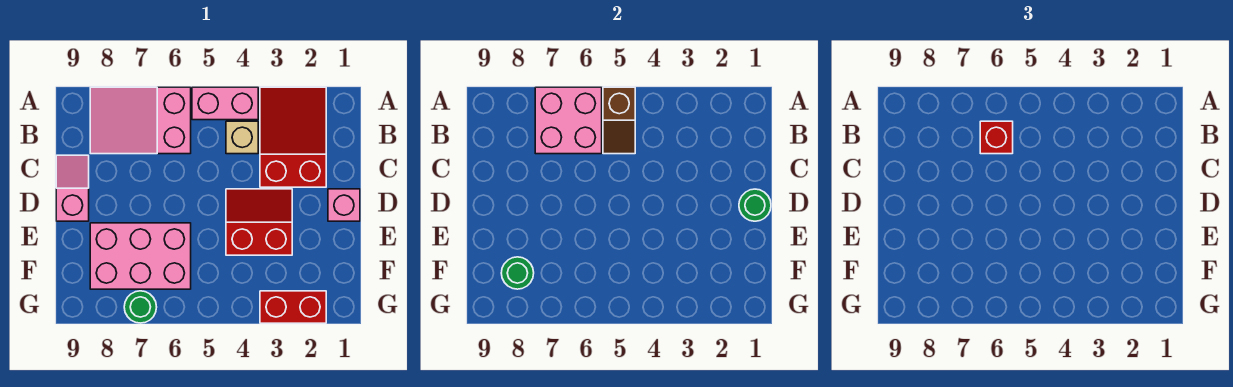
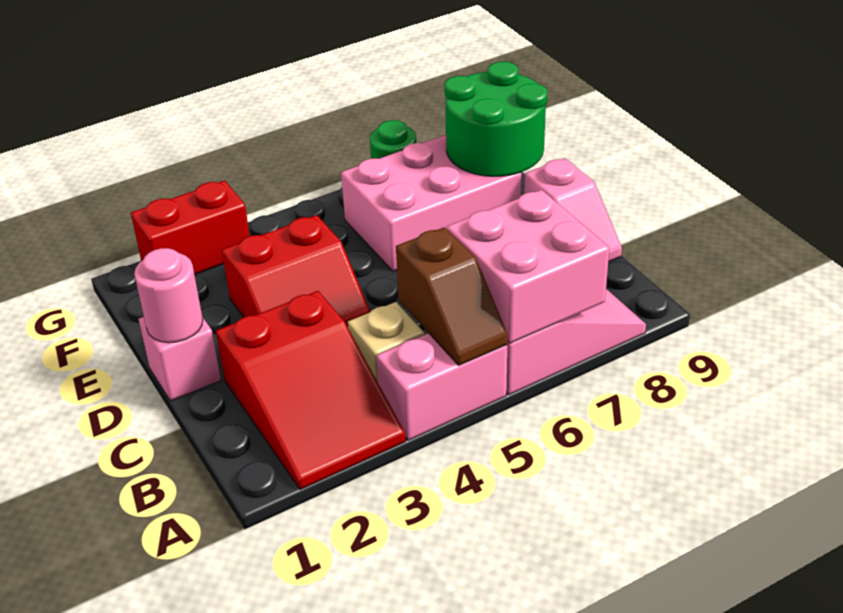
brown slope A5:B5 level 2 top A -> brown slope A5:B5 level 2 top B
red brick B6 level 3 -> none
green round brick D1 level 2 -> pink round brick D1 level 2
green round brick F8 level 2 -> green round brick E8:F9 level 2

